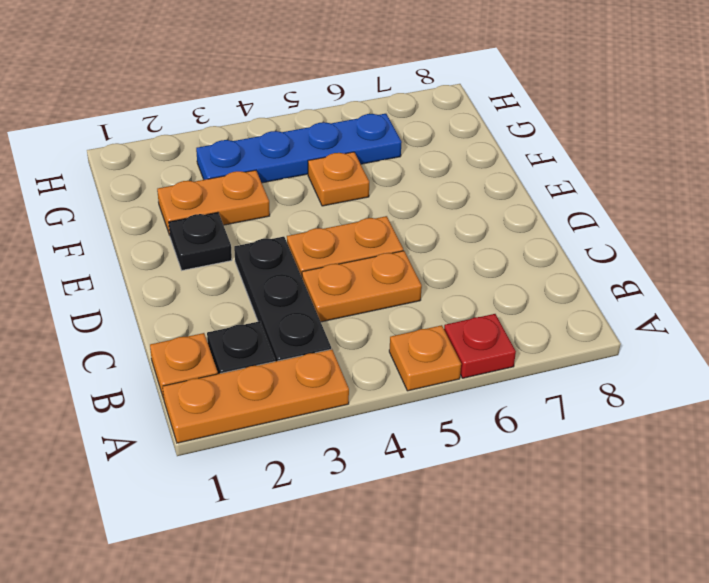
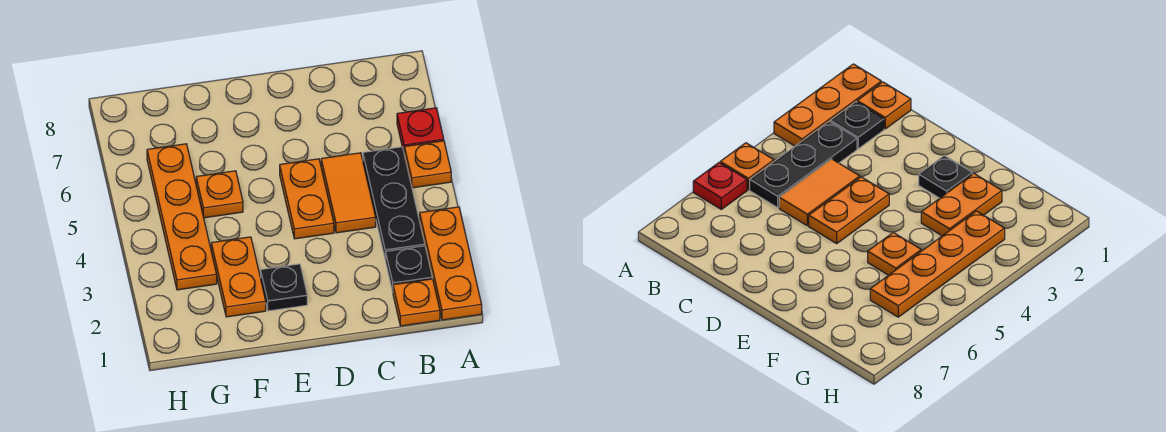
black plate B3:D3 level 1 -> black plate B3:B5 level 1
orange plate C4:C5 level 1 -> orange tile C4:C5 level 1
blue plate G3:G6 level 1 -> orange plate G3:G6 level 1

